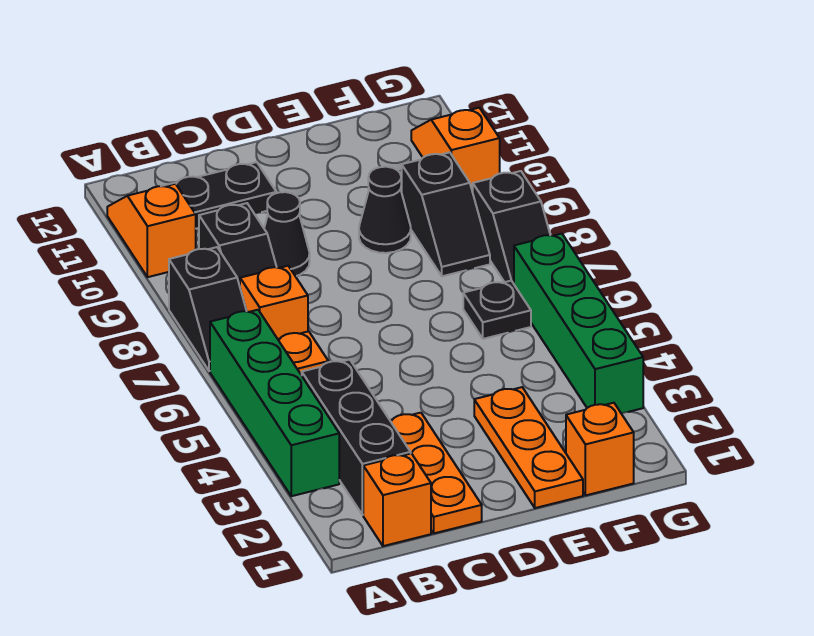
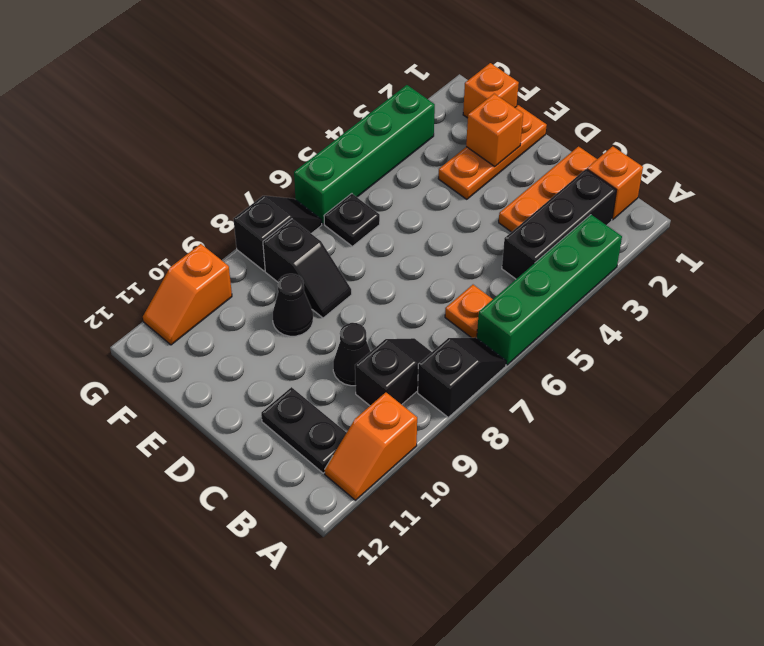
orange brick B7 level 1 -> orange brick E2 level 2
black slope F8:F9 level 1 top 9 -> black slope E8:F8 level 1 top F

